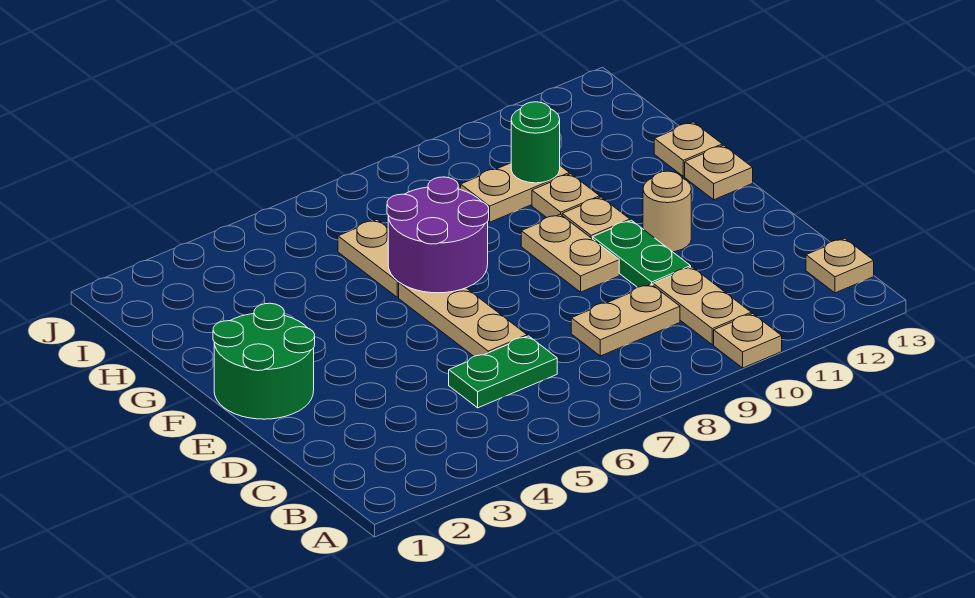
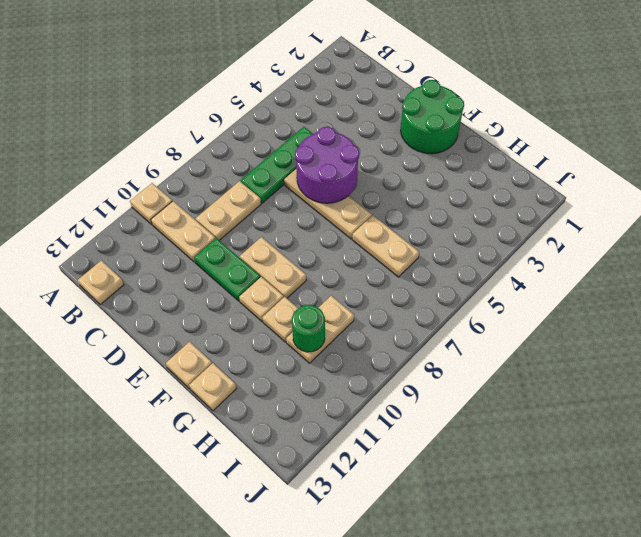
green plate C5:C6 level 1 -> green plate C5:C7 level 1
tan round brick E11 level 1 -> none
purple round brick F6:G7 level 2 -> purple round brick D5:E6 level 2

